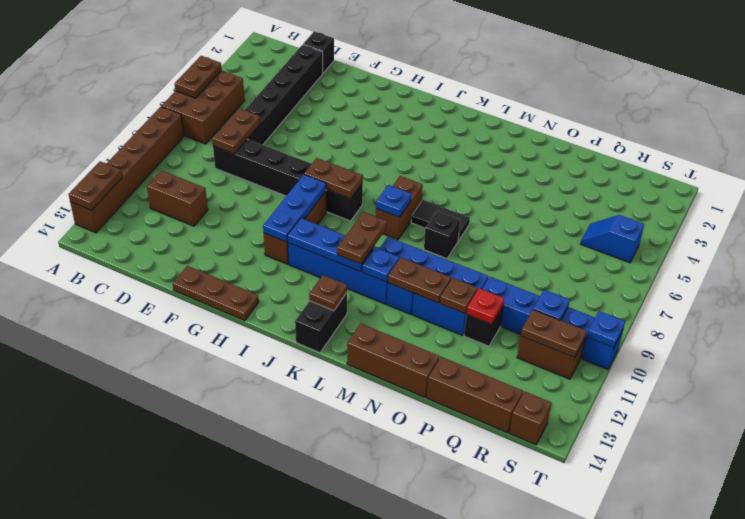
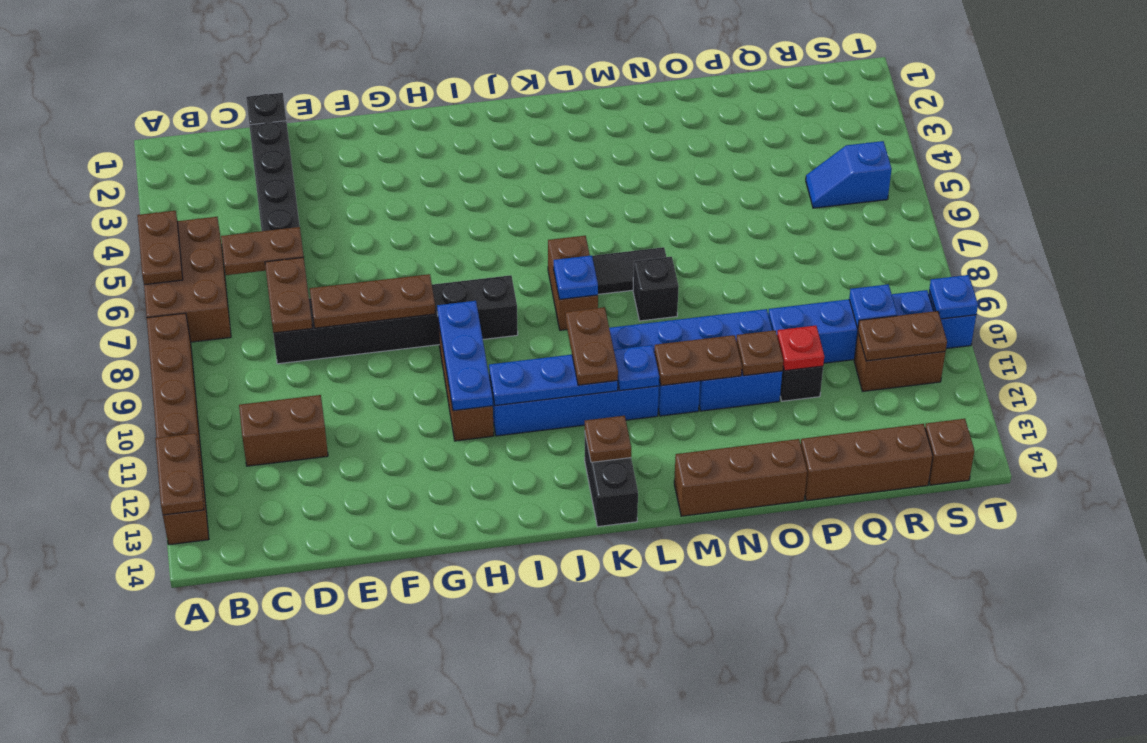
brown plate F14:H14 level 1 -> brown plate E8:G8 level 2
brown plate H8:I8 level 2 -> brown plate C6:D6 level 2

